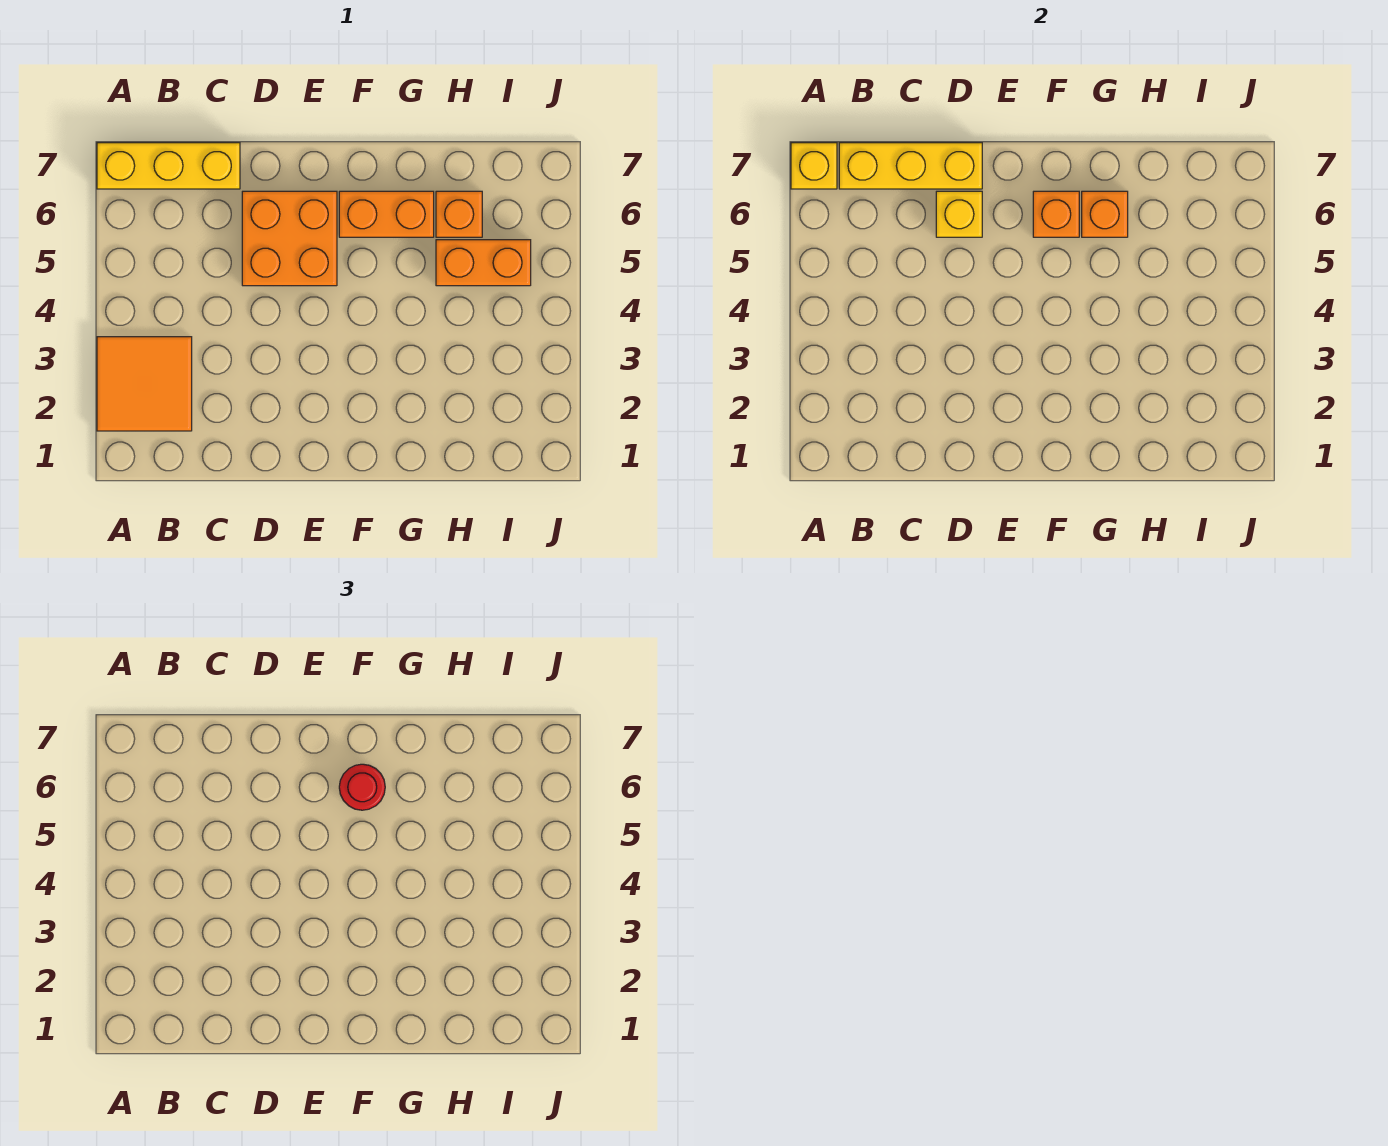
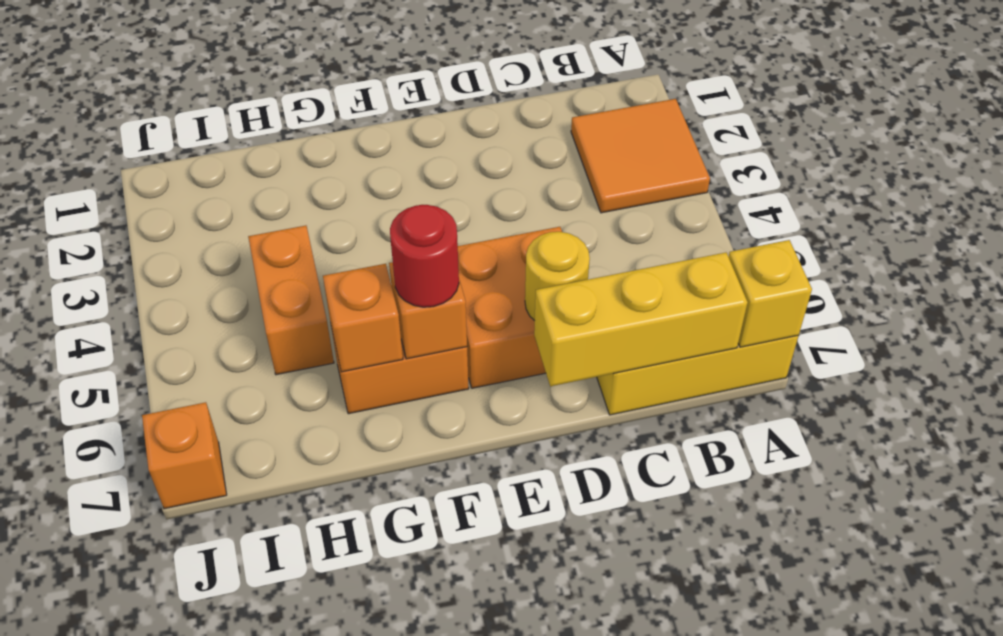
yellow brick D6 level 2 -> yellow round brick D6 level 2
orange brick H5:I5 level 1 -> orange brick H4:H5 level 1
orange brick H6 level 1 -> orange brick J7 level 1

